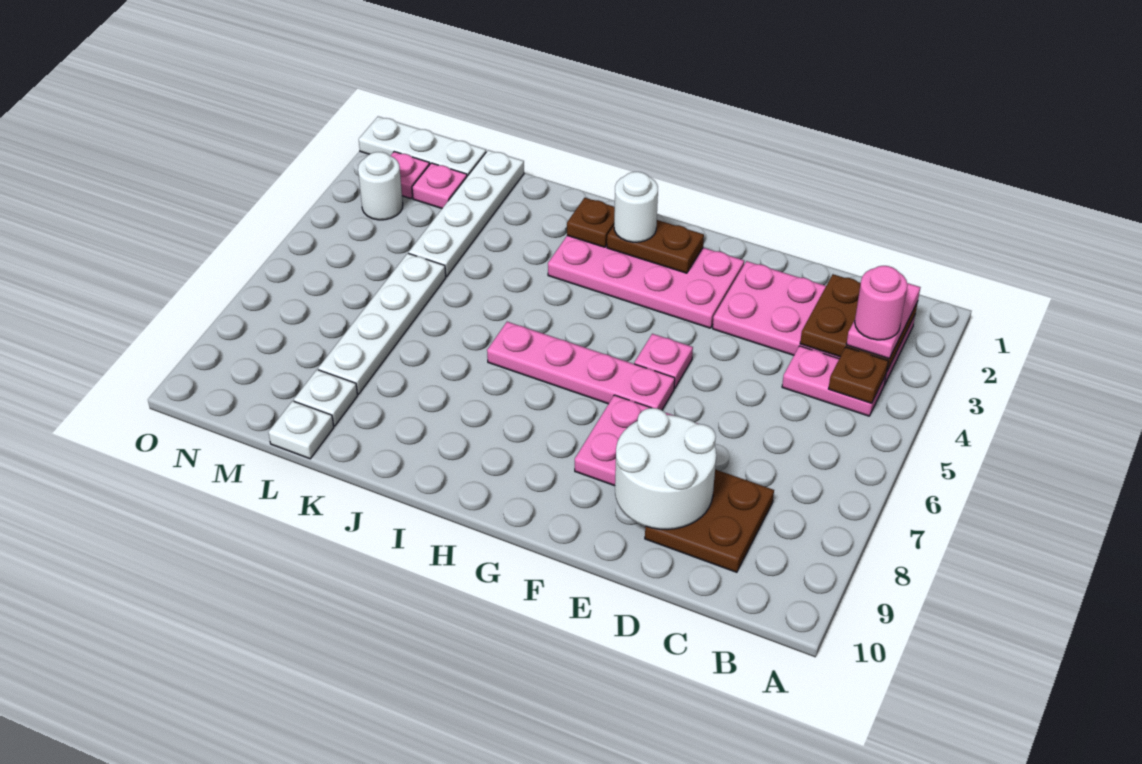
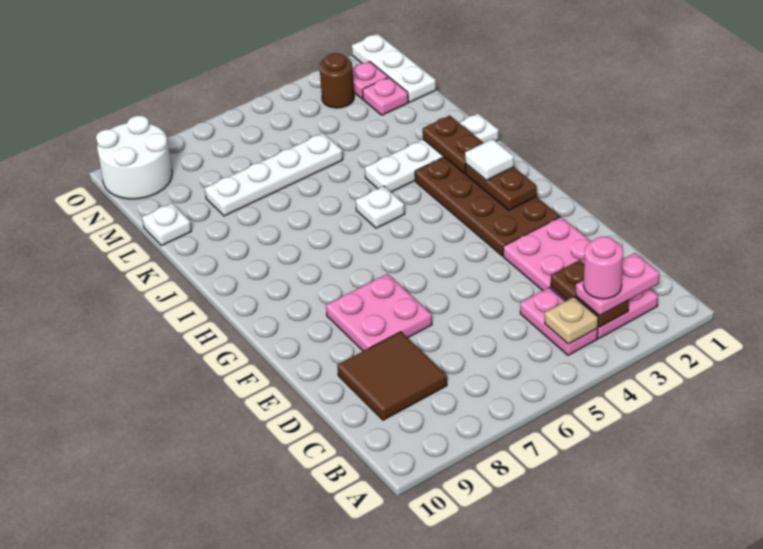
brown plate B2:C3 level 2 -> brown plate B3:C3 level 2
brown plate B4 level 2 -> tan plate B4 level 2
brown plate C8:D9 level 1 -> brown tile C8:D9 level 1
white round brick D8:E9 level 2 -> white round brick N9:O10 level 1
pink plate F2:I3 level 1 -> brown plate F2:I3 level 1
pink plate F5 level 1 -> none
pink plate F6:I6 level 1 -> none
white round brick H2 level 3 -> white tile H2 level 3
brown plate I2 level 2 -> brown plate I2:J2 level 2
white plate L1:L4 level 1 -> white plate J1:J4 level 1
white plate L9 level 1 -> white plate I5 level 1
white round brick N3 level 1 -> brown round brick N3 level 1

